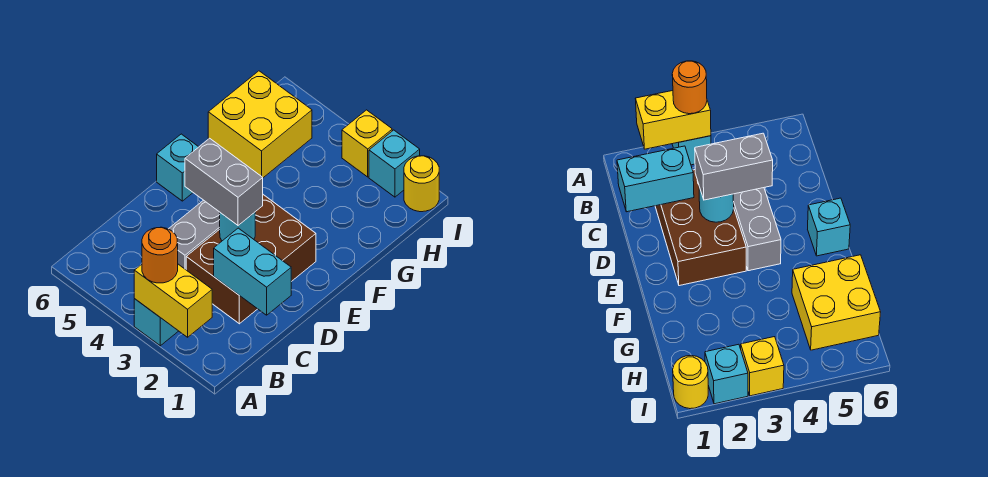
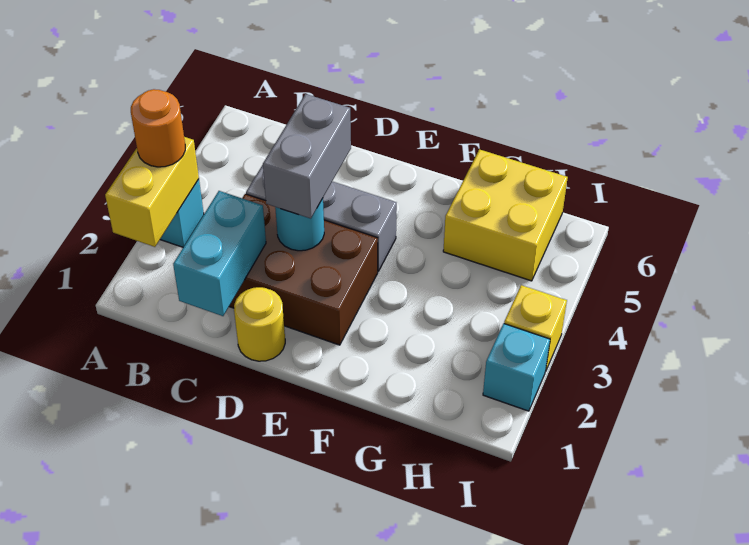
cyan brick E6 level 1 -> none
yellow round brick I1 level 1 -> yellow round brick D1 level 1

